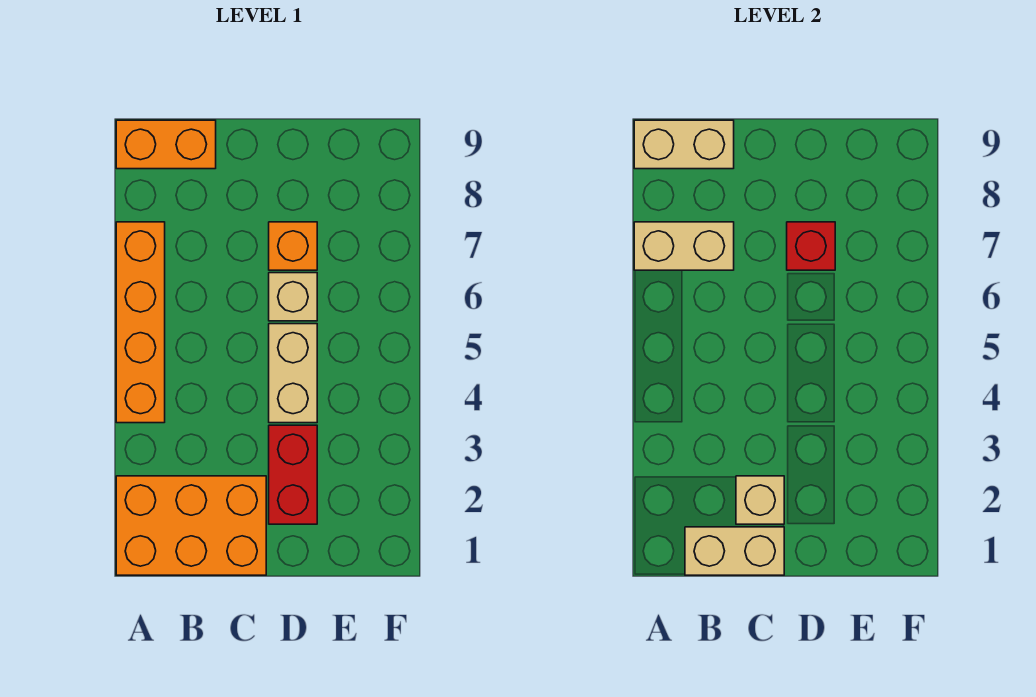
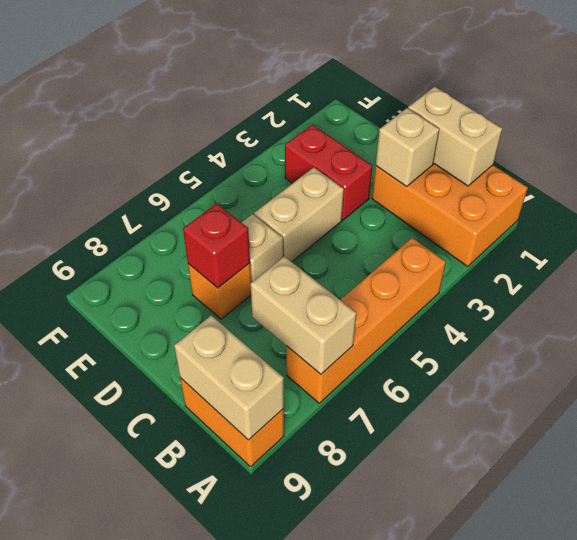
red brick D2:D3 level 1 -> red brick D3:E3 level 1

